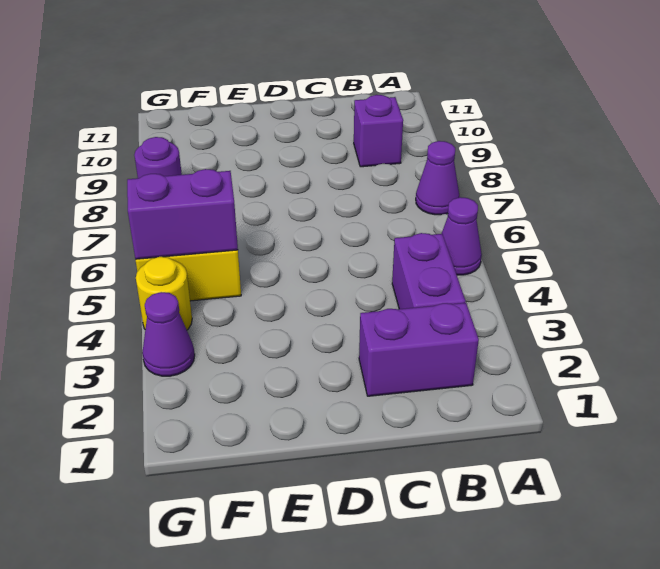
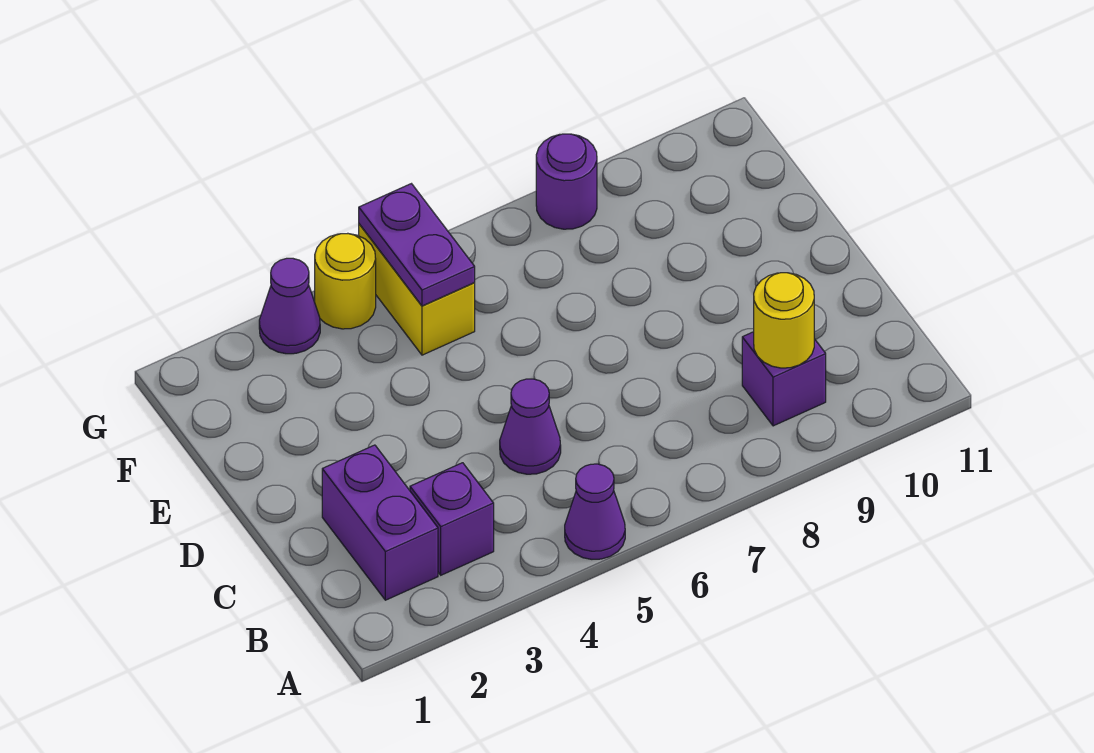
purple cone A7 level 1 -> purple cone C5 level 1
purple brick B3:B4 level 1 -> purple brick B3 level 1
none -> yellow round brick B9 level 2
purple brick F5:G5 level 2 -> purple plate F5:G5 level 2

